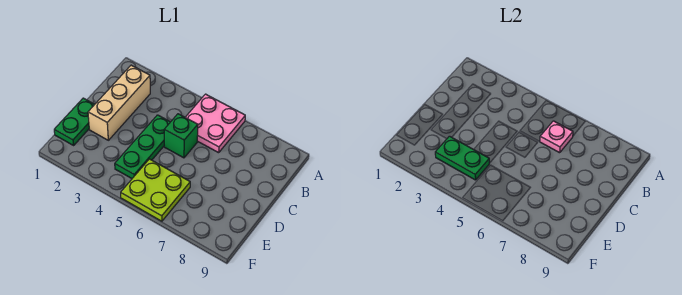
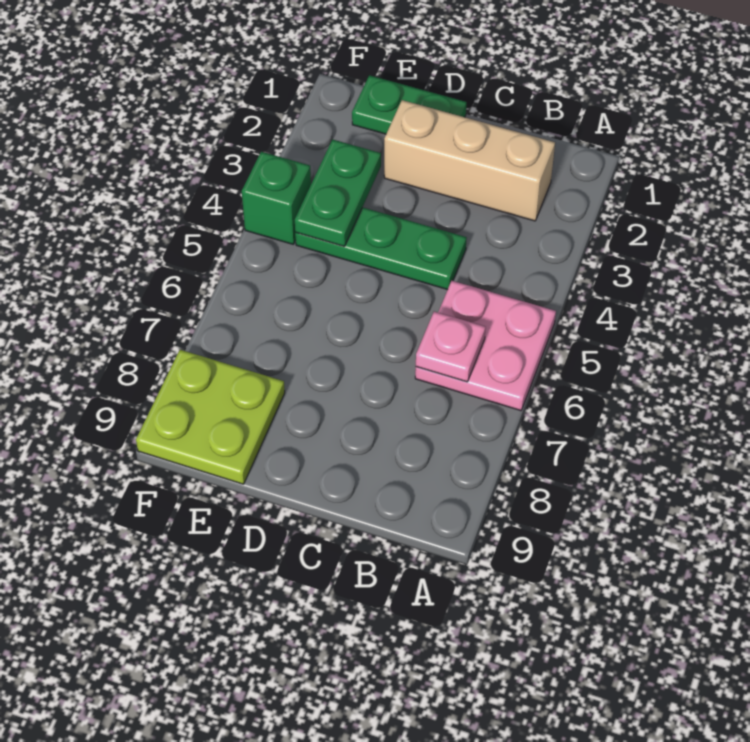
green brick C5 level 1 -> green brick F4 level 1
lime plate E5:F6 level 1 -> lime plate E8:F9 level 1

